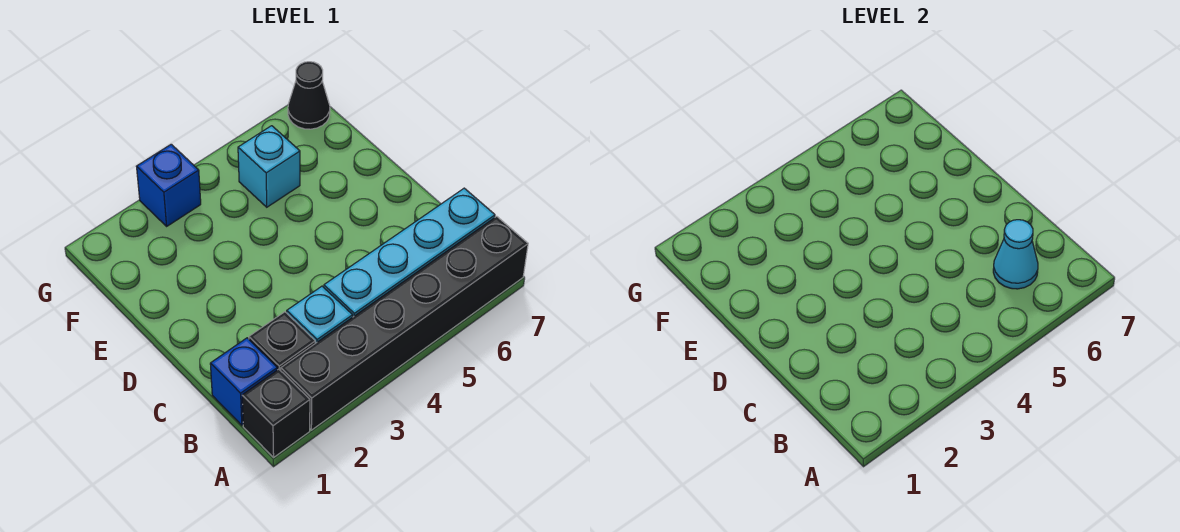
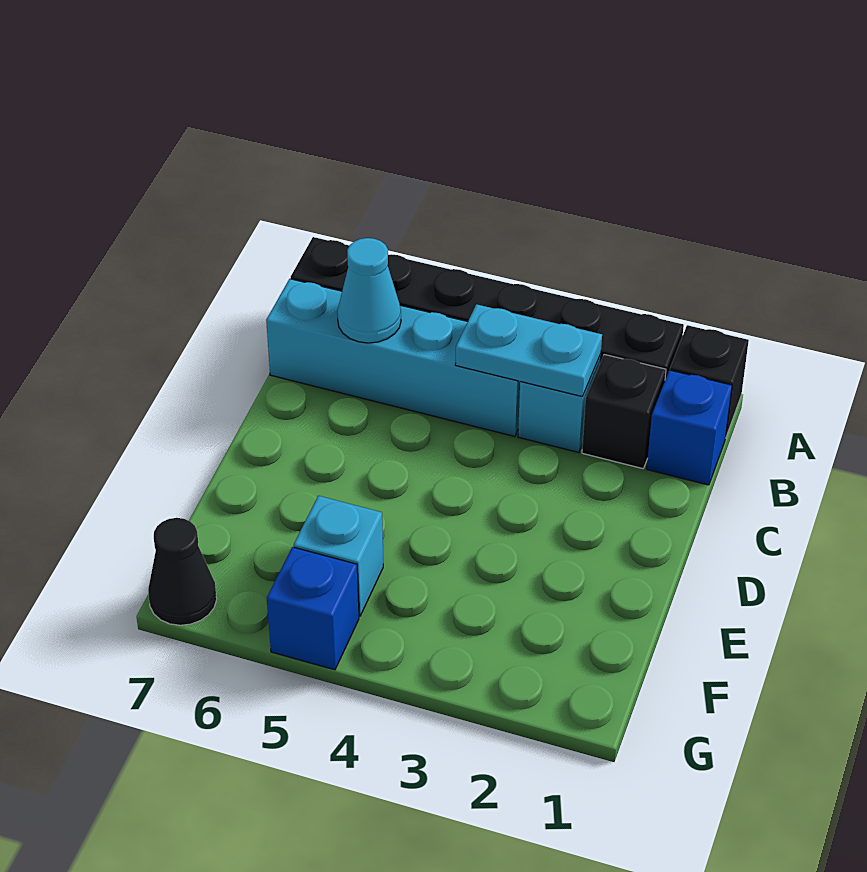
none -> cyan plate B3:B4 level 2
blue brick G3 level 1 -> blue brick G5 level 1

